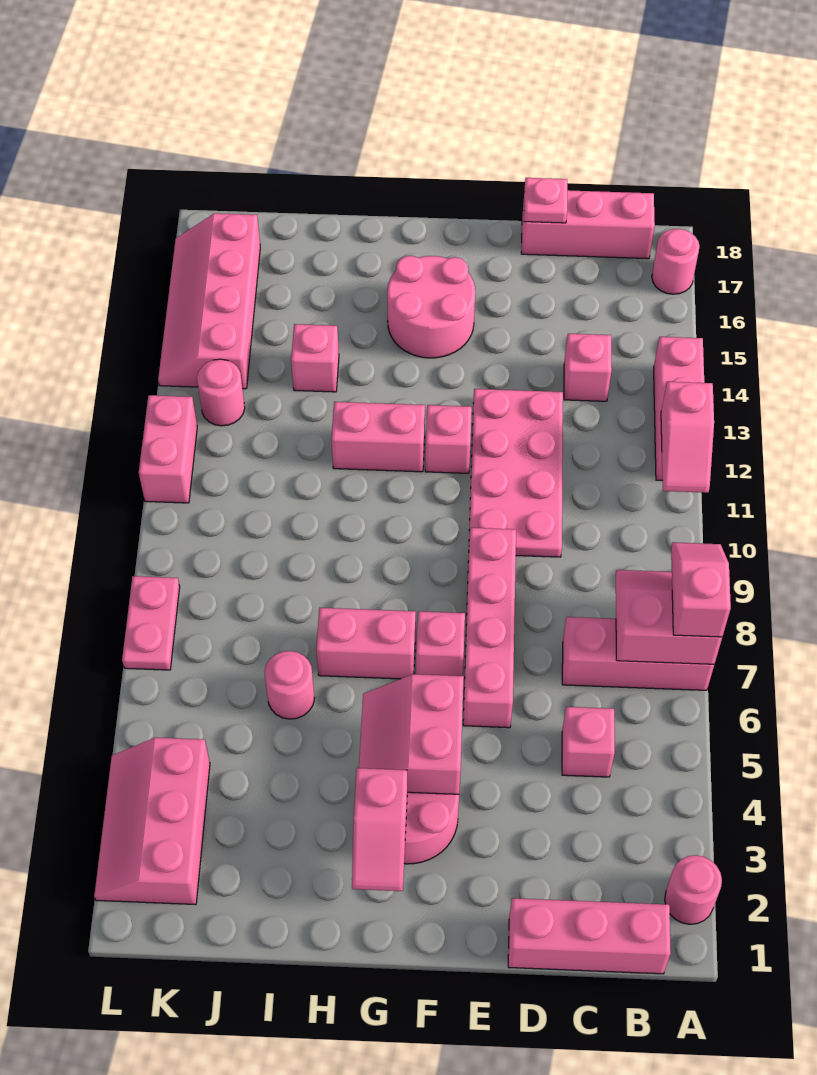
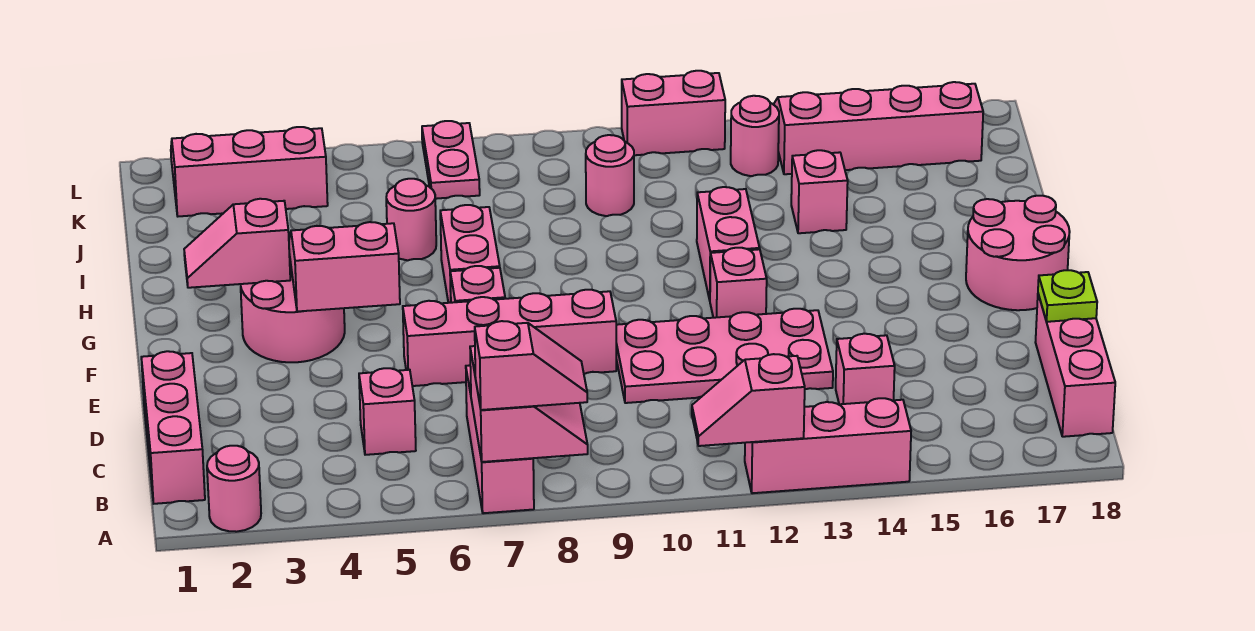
pink round brick A17 level 1 -> pink round brick J10 level 1
pink plate D18 level 2 -> lime plate D18 level 2
pink round brick F15:G16 level 1 -> pink round brick F17:G18 level 1
pink plate L7:L8 level 1 -> pink plate K7:L7 level 1

